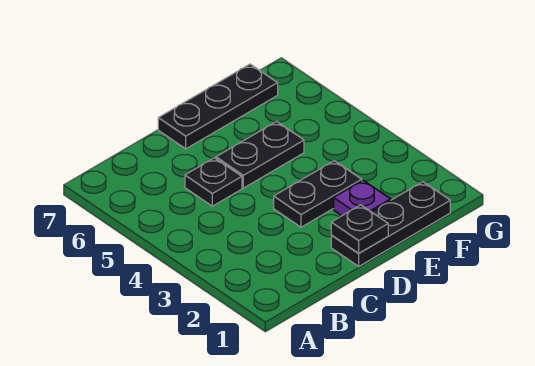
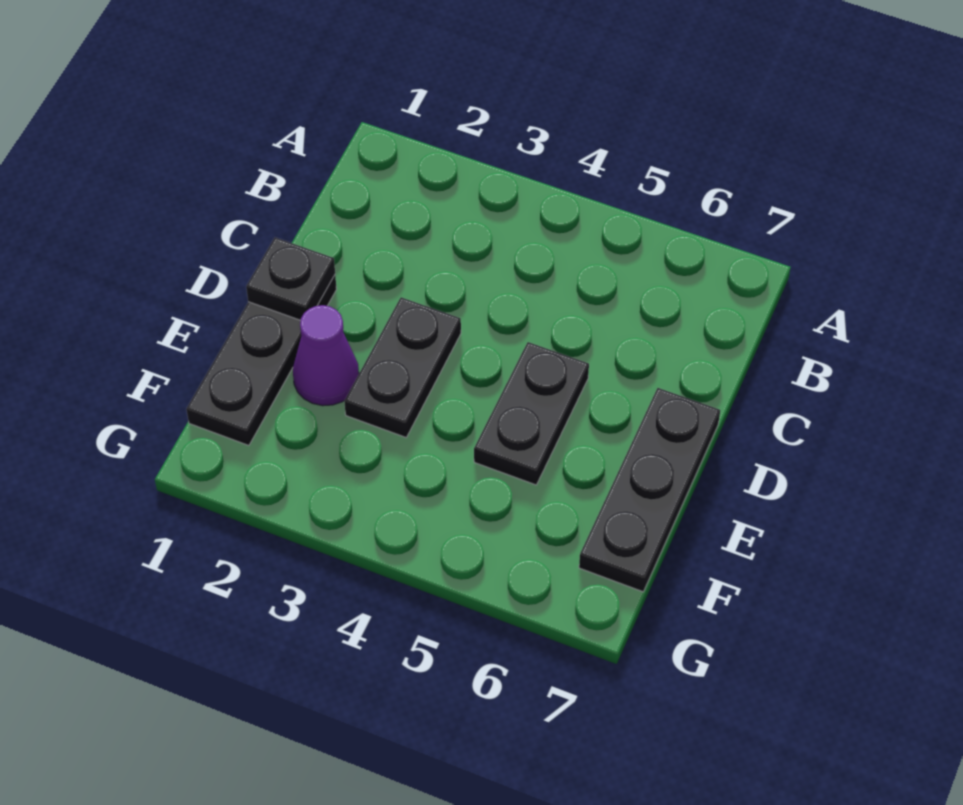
black plate C5 level 1 -> none
purple plate E2 level 1 -> purple cone E2 level 1

